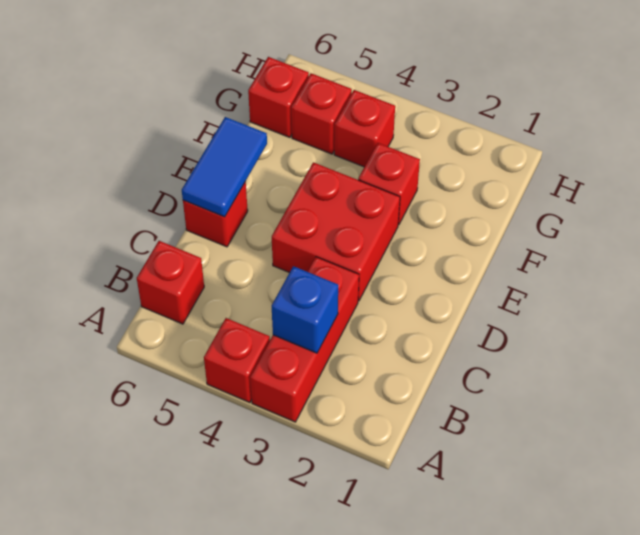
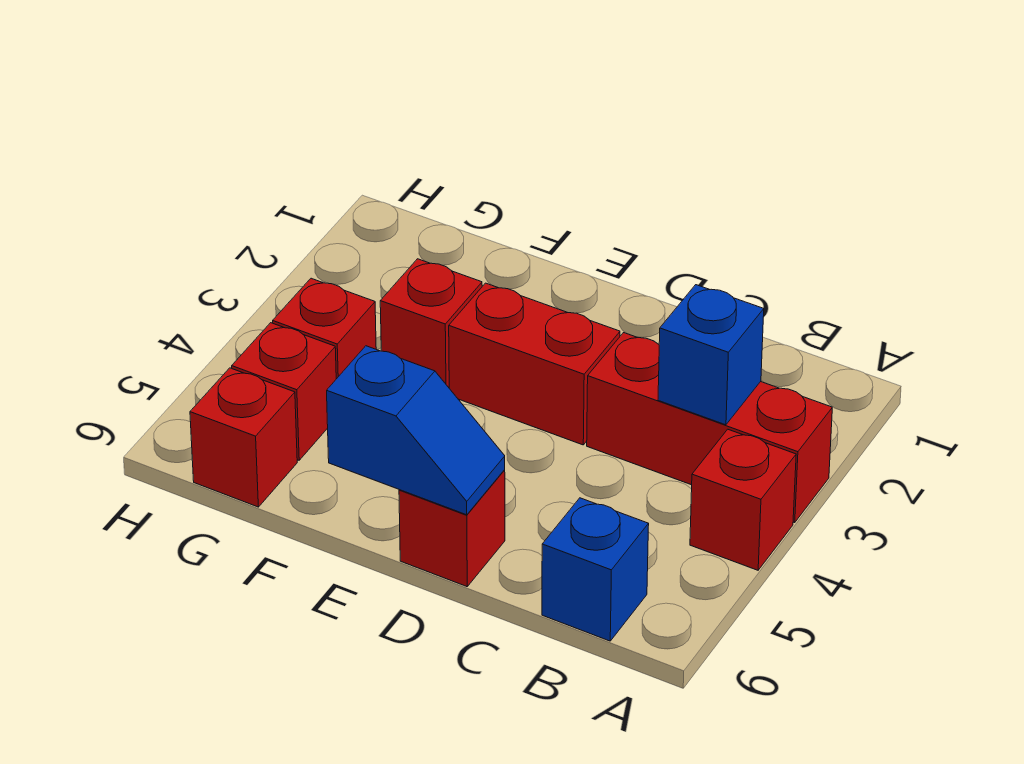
red brick B6 level 1 -> blue brick B6 level 1
red brick D3:E4 level 1 -> red brick D3:E3 level 1
blue tile D6:E6 level 2 -> blue slope D6:E6 level 2 top E

